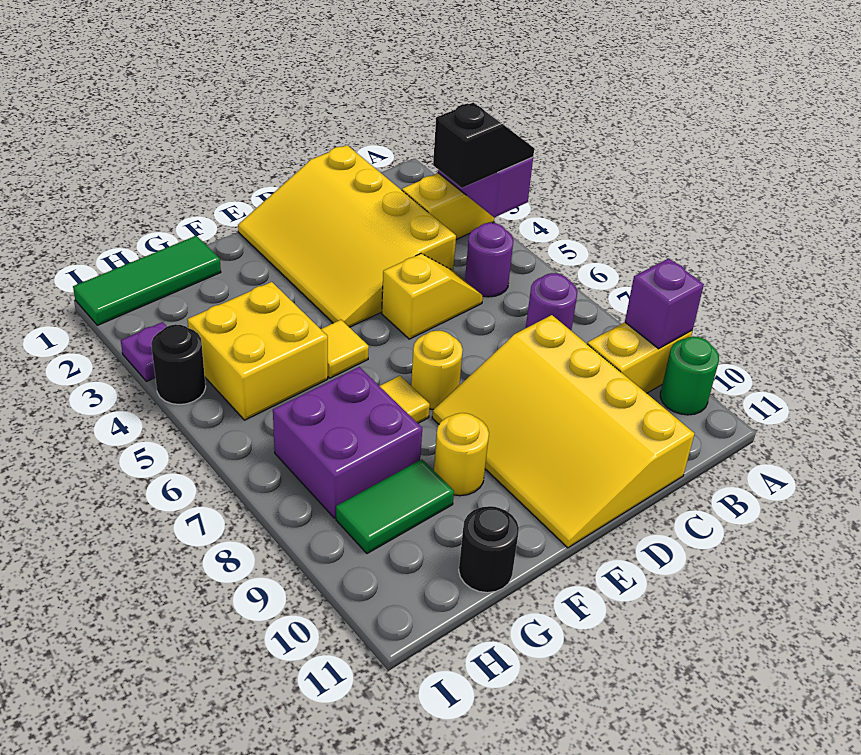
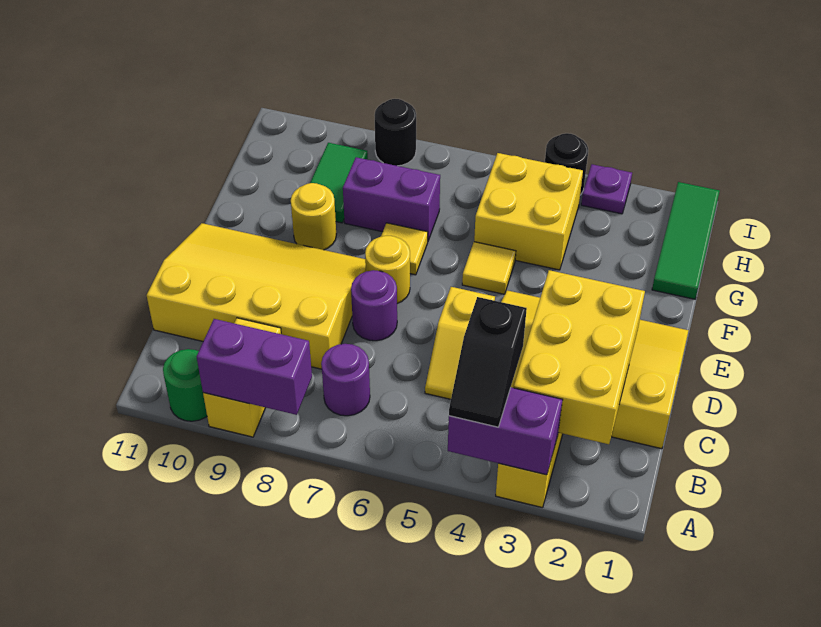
purple brick A9 level 2 -> purple brick A8:A9 level 2
none -> yellow brick B2:D3 level 2
purple round brick B5 level 1 -> purple round brick D7 level 1
purple brick G7:H8 level 1 -> purple brick G7:G8 level 1
black round brick G11 level 1 -> black round brick I8 level 1

